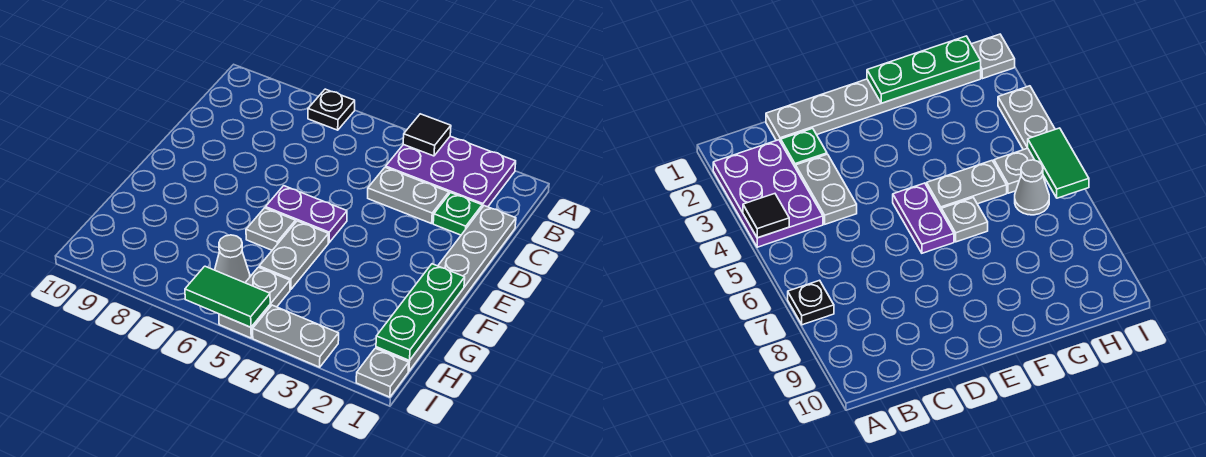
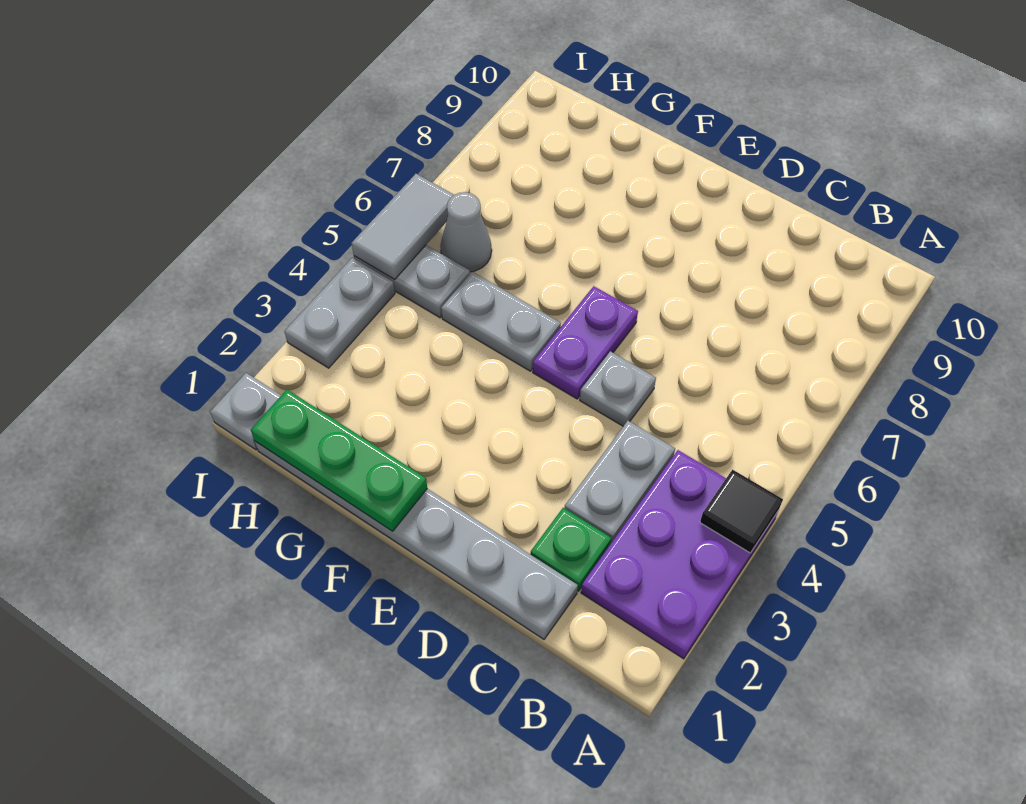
black plate A7 level 1 -> none
grey plate F6 level 1 -> grey plate D5 level 1
green tile I5:I6 level 2 -> grey tile I5:I6 level 2

